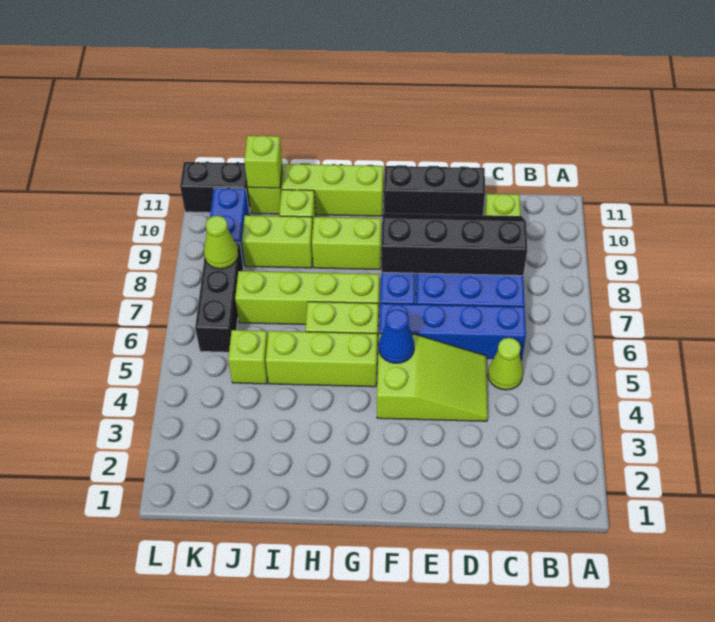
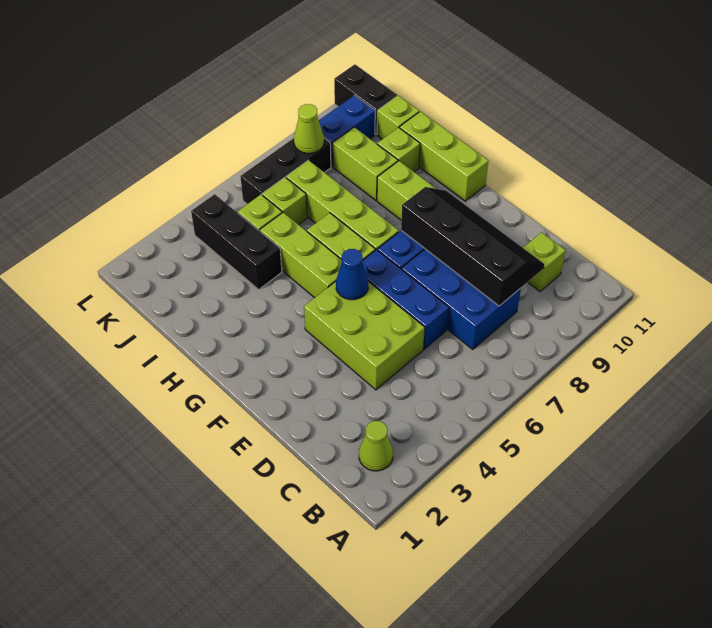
lime cone C5 level 1 -> lime cone B2 level 1
blue brick C6:F6 level 1 -> blue brick D6:F6 level 1
lime slope D4:F5 level 1 top F -> lime brick D4:F5 level 1
black brick D11:F11 level 1 -> black brick I4:K4 level 1
lime brick J11 level 2 -> lime brick J6 level 1

